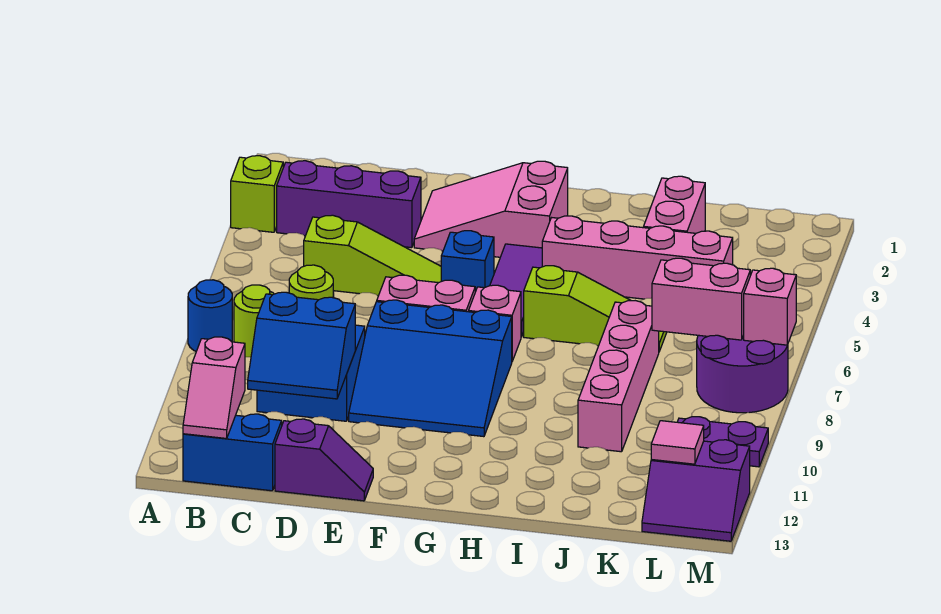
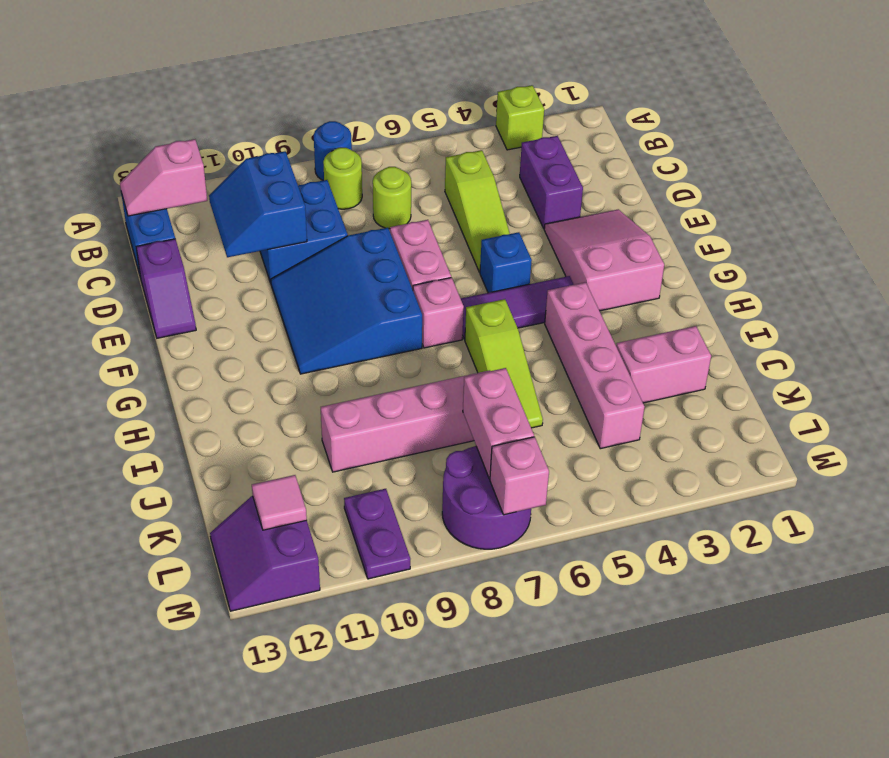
purple brick B3:D3 level 1 -> purple brick C3:D3 level 1

